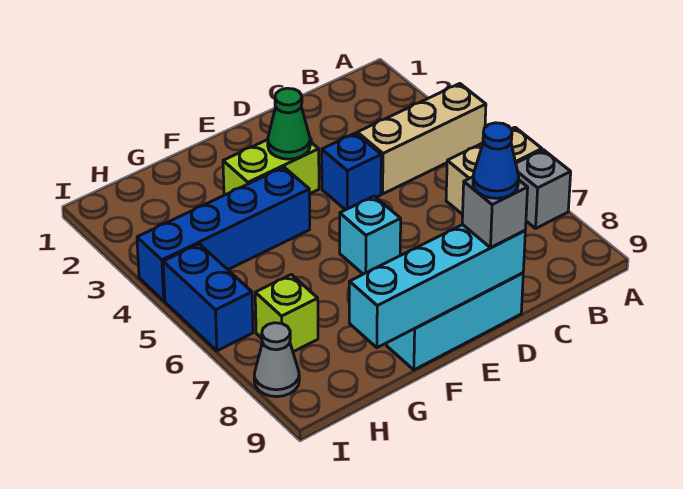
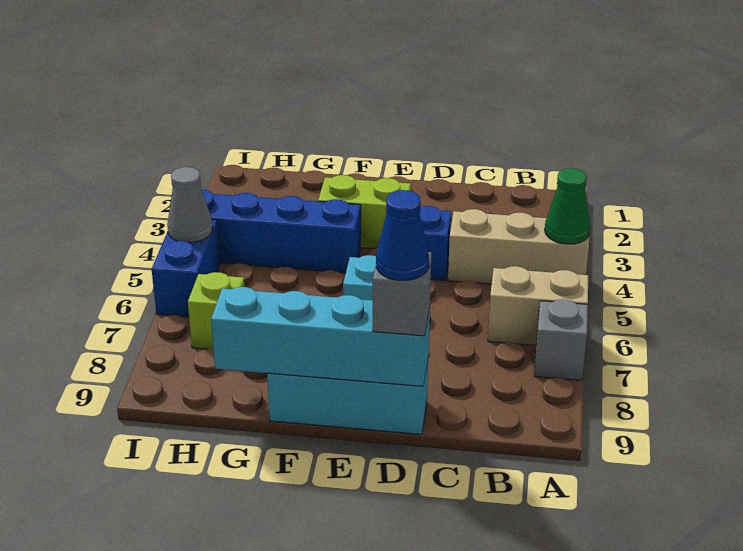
green cone E3 level 2 -> green cone A4 level 2
grey cone I8 level 1 -> grey cone I5 level 2

